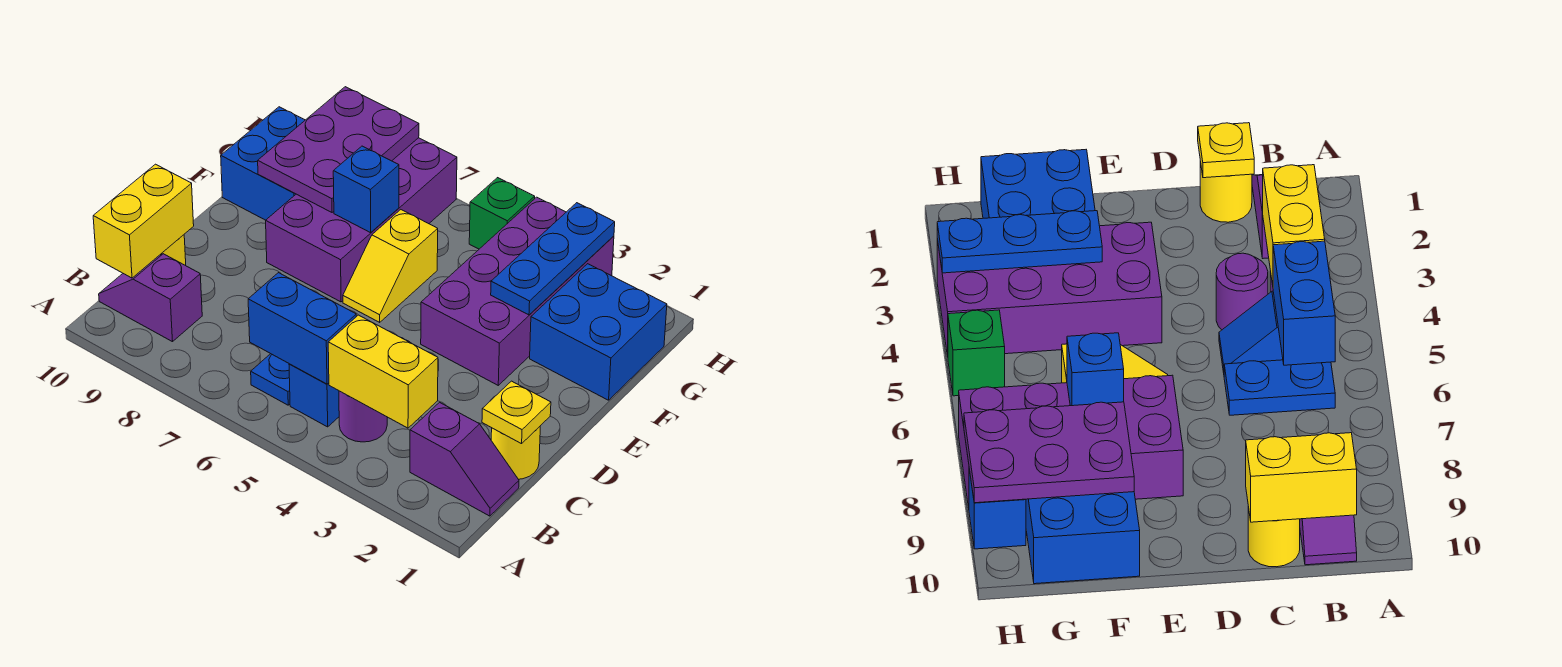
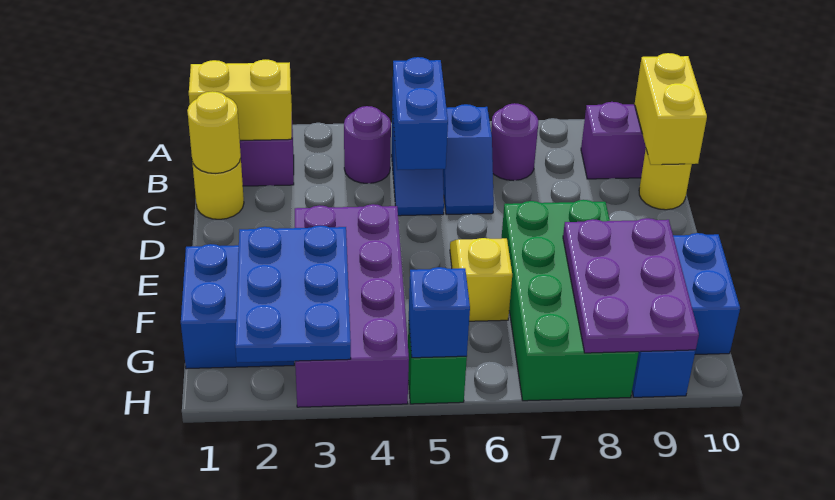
yellow brick B3:B4 level 2 -> yellow brick B1:B2 level 2
blue brick B5:B6 level 2 -> blue brick B5:C5 level 2
blue plate B6:C6 level 1 -> blue slope B6:C6 level 1 top B
yellow plate C1 level 2 -> yellow round brick C1 level 2
purple round brick C4 level 1 -> purple round brick B7 level 1
purple brick E7:H8 level 1 -> green brick E7:H8 level 1
blue plate F3:H3 level 2 -> blue plate F2:H3 level 2
blue brick F7 level 2 -> blue brick H5 level 2

